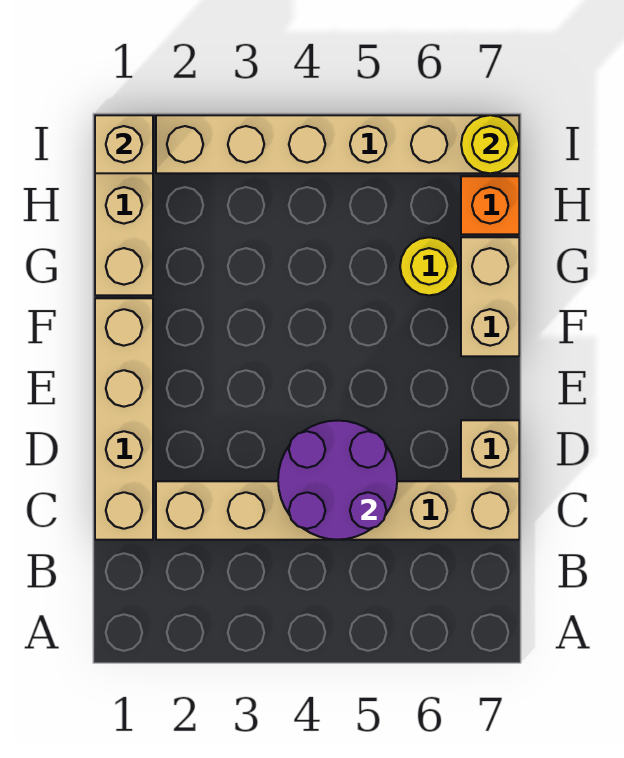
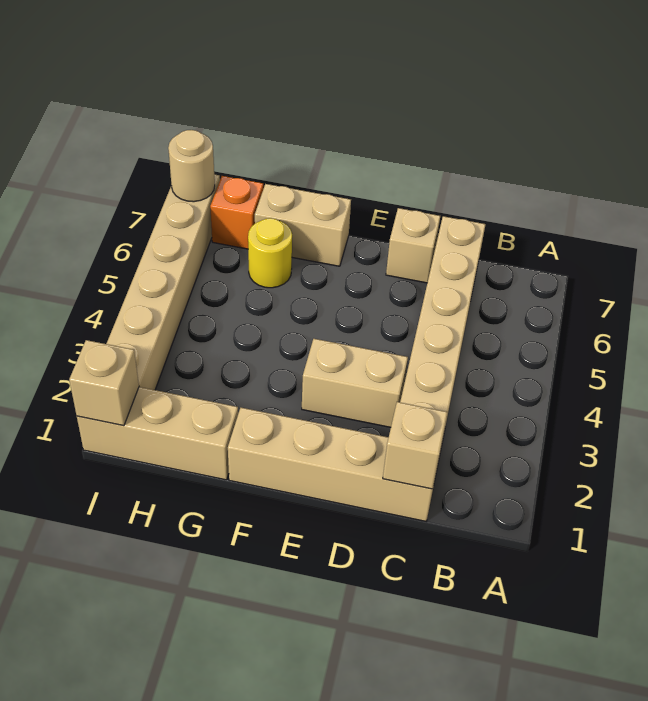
none -> tan brick C1 level 2
purple round brick C4:D5 level 2 -> none
none -> tan brick D3:E3 level 1
yellow round brick I7 level 2 -> tan round brick I7 level 2

